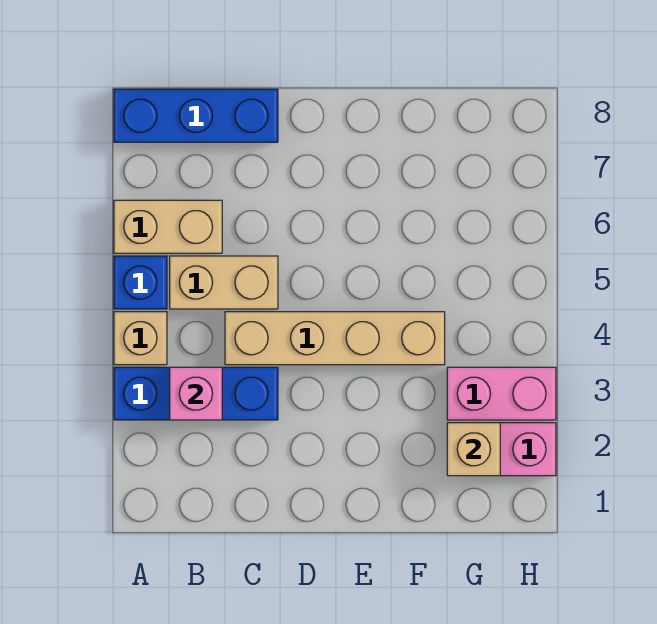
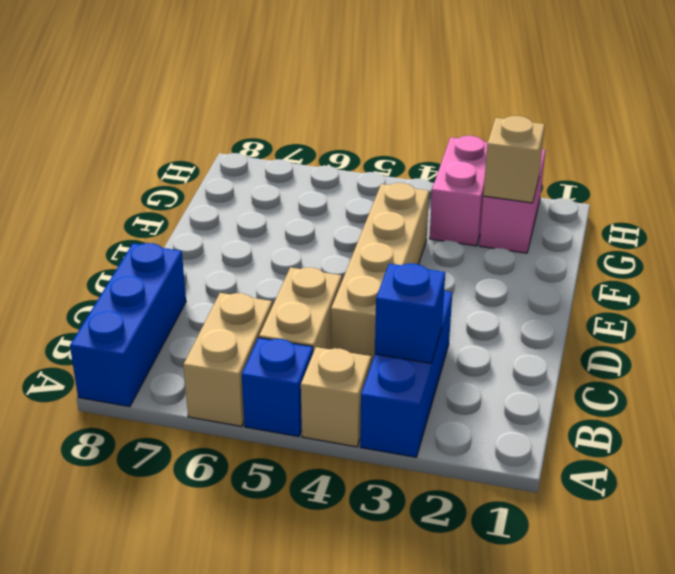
pink brick B3 level 2 -> blue brick B3 level 2

